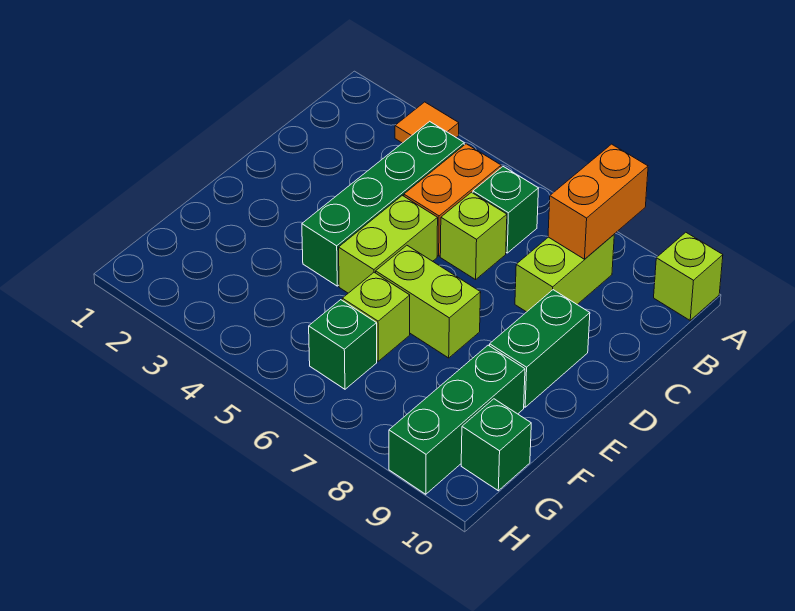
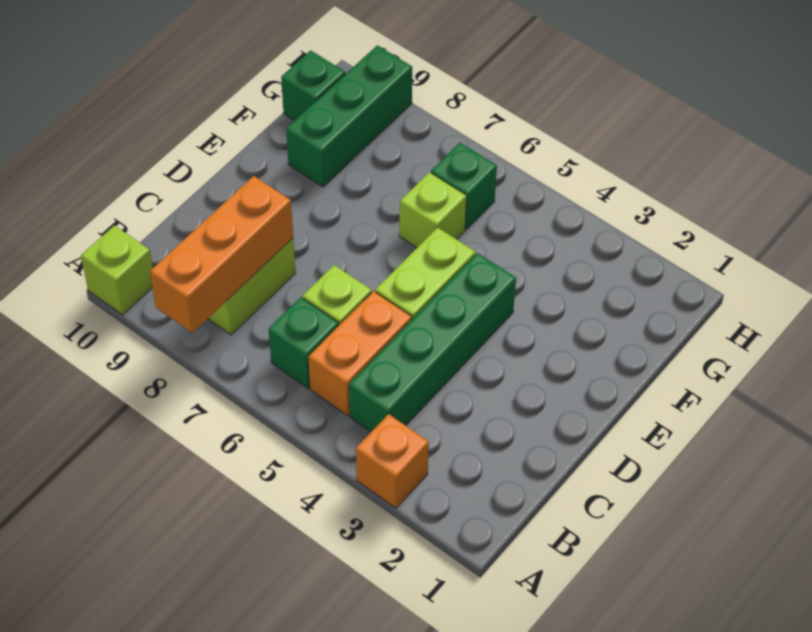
orange tile A3 level 1 -> orange brick A3 level 1
orange brick A8:B8 level 2 -> orange brick A8:C8 level 2
green brick D9:E9 level 1 -> none
lime brick E6:E7 level 1 -> none

